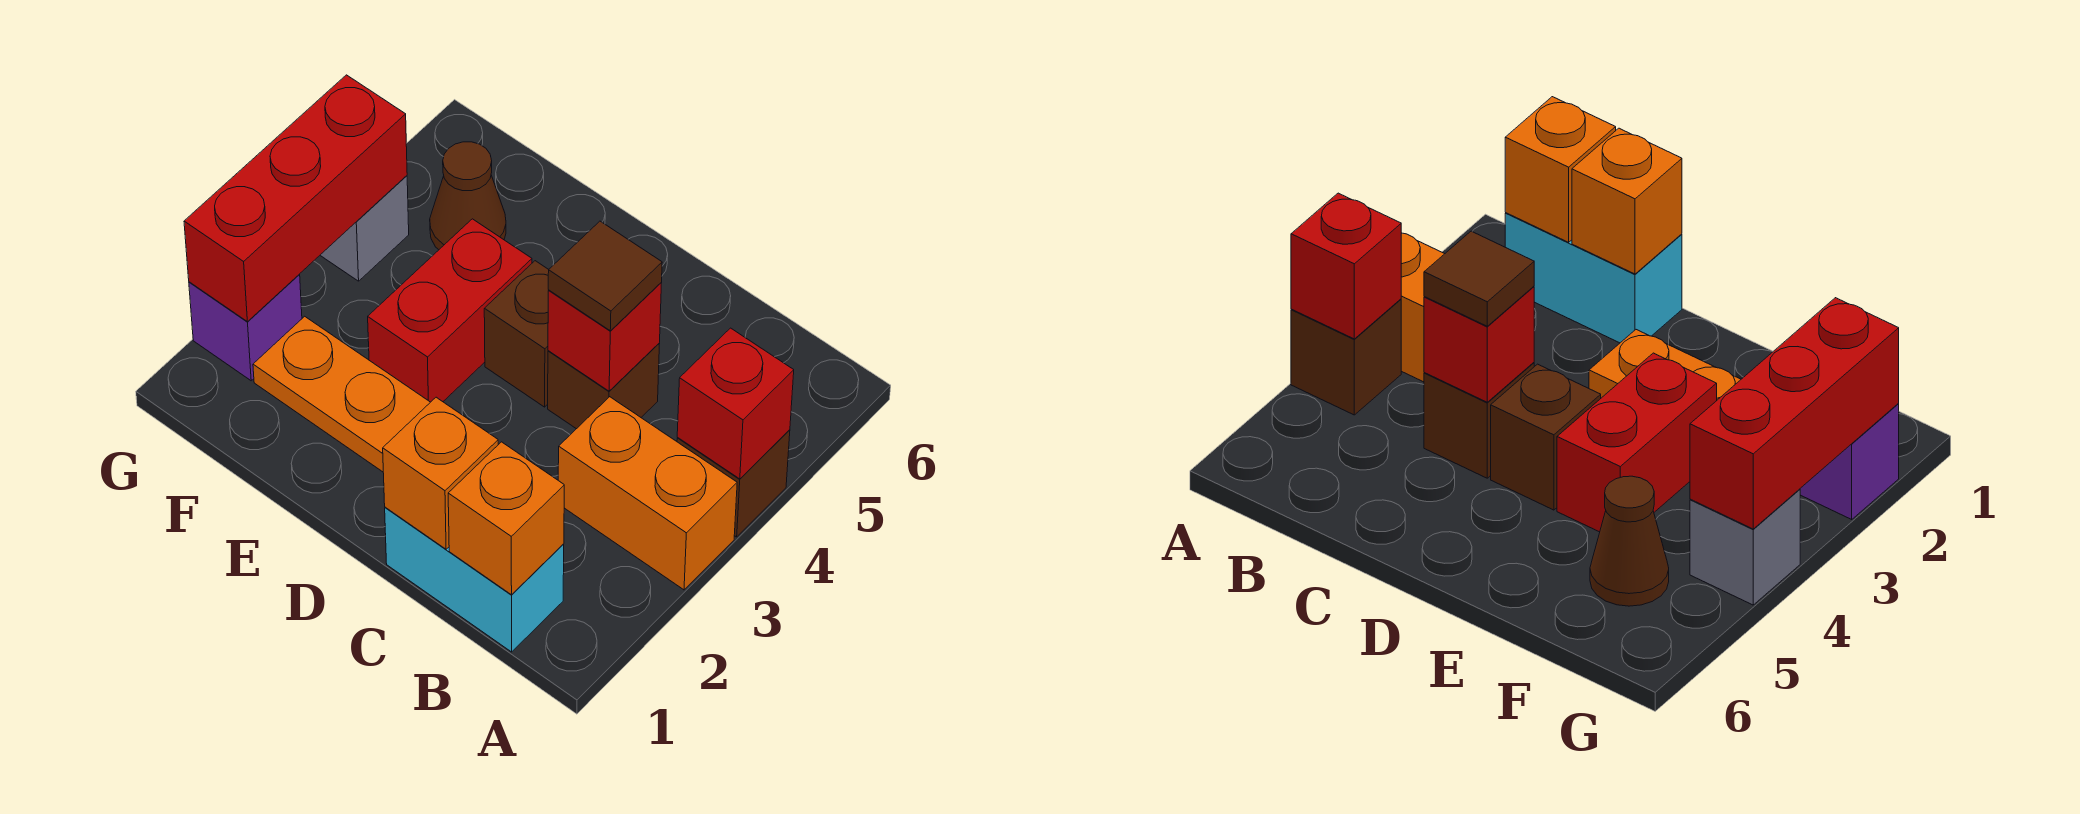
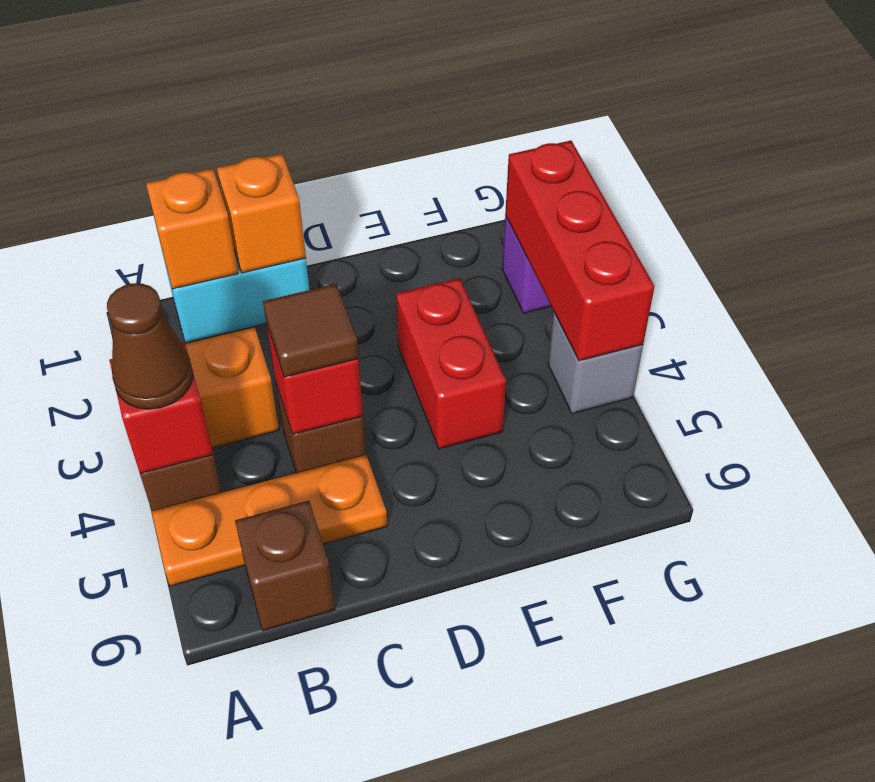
orange plate D2:F2 level 1 -> orange plate A5:C5 level 1
brown brick D4 level 1 -> brown brick B6 level 1
brown cone F5 level 1 -> brown cone A4 level 3

